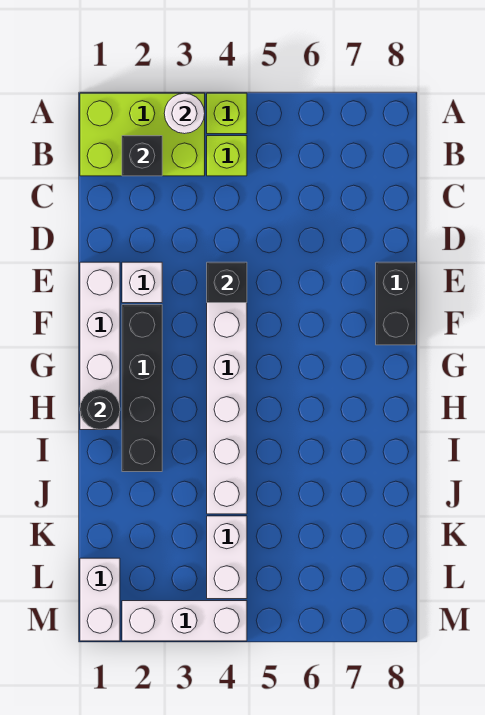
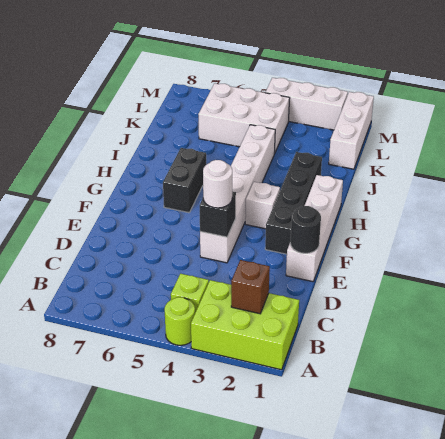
white round brick A3 level 2 -> white round brick E4 level 3
lime brick A4 level 1 -> lime round brick A4 level 1
black brick B2 level 2 -> brown brick B2 level 2
white brick E2 level 1 -> white brick G3 level 1
black brick E8:F8 level 1 -> black brick G6:H6 level 1
black round brick H1 level 2 -> black round brick E1 level 2
white brick K4:L4 level 1 -> white brick K4:L6 level 1
white brick L1:M1 level 1 -> white brick K1:M1 level 1

